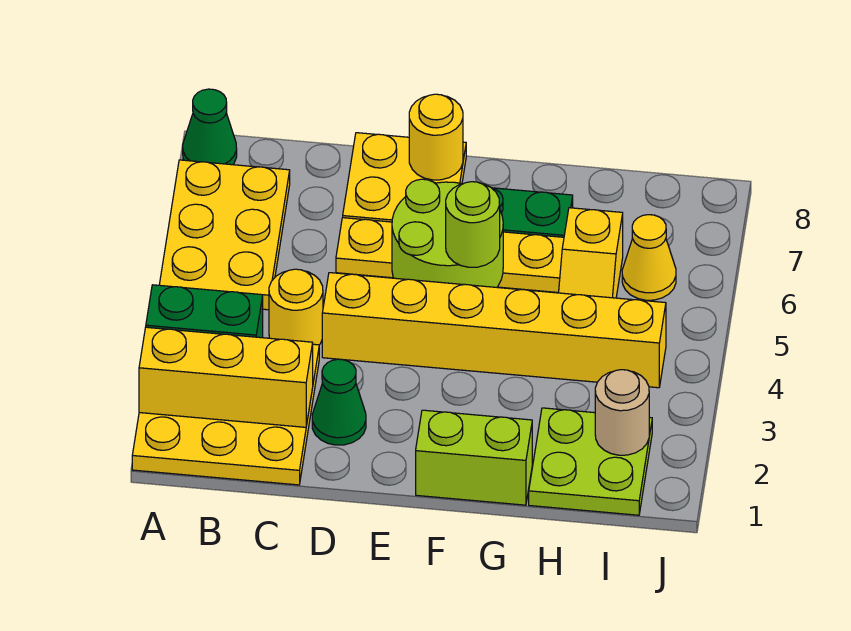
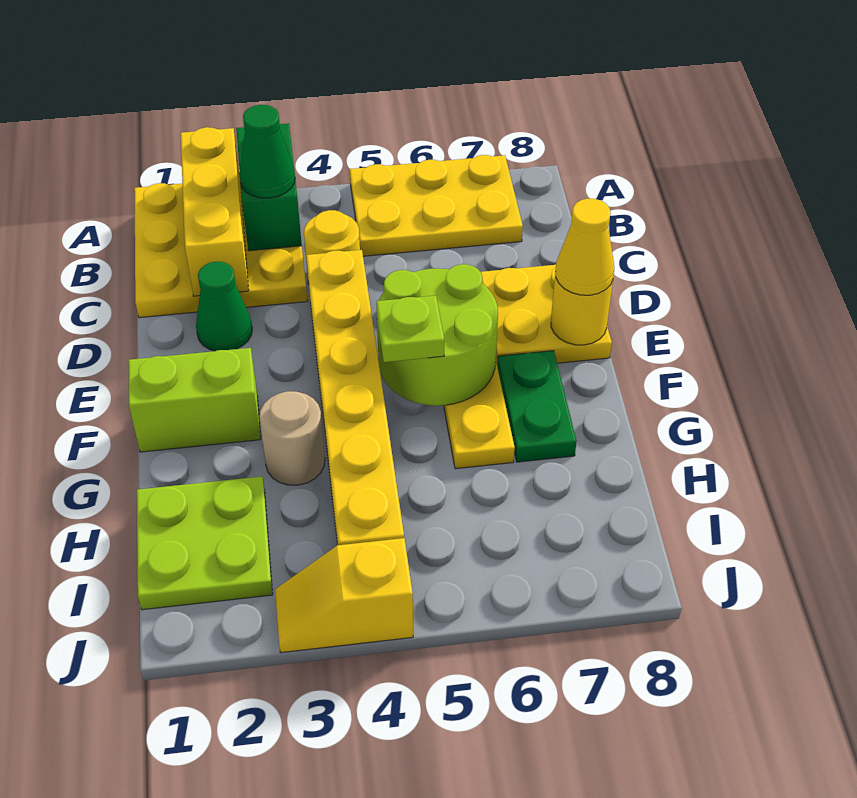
green cone A8 level 1 -> green cone B3 level 3
lime brick F1:G1 level 1 -> lime brick F1:F2 level 1
lime round brick F5 level 3 -> lime plate F5 level 3
yellow slope H5:H6 level 1 top 6 -> yellow slope J3:J4 level 1 top 4
tan round brick I2 level 2 -> tan round brick G3 level 1
yellow cone I6 level 1 -> yellow cone E8 level 3

